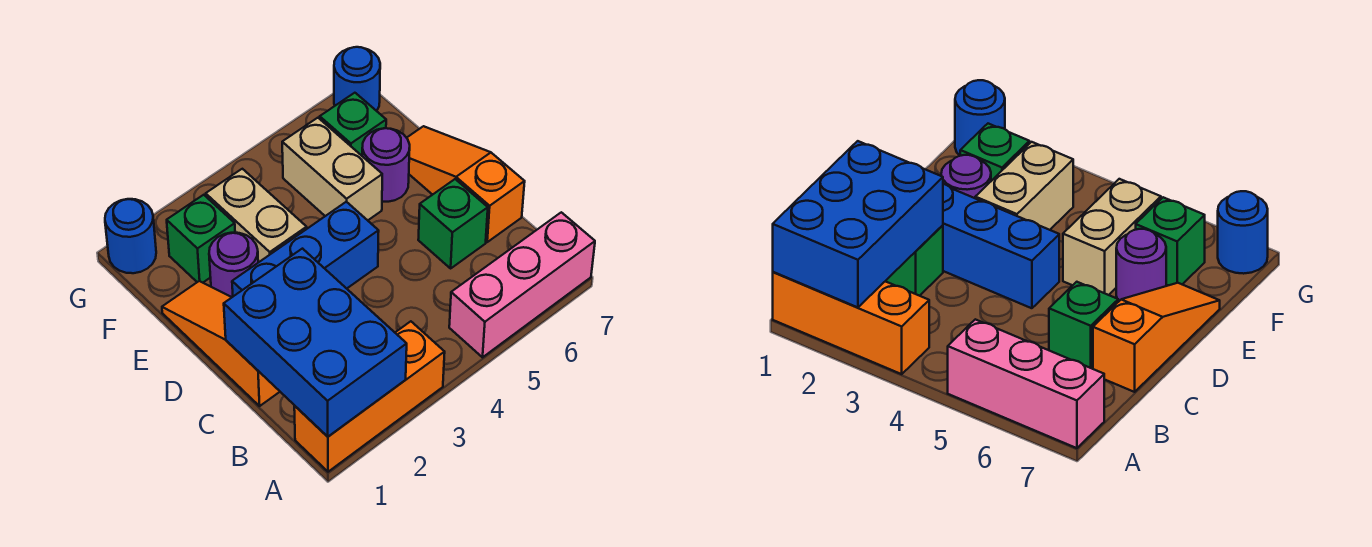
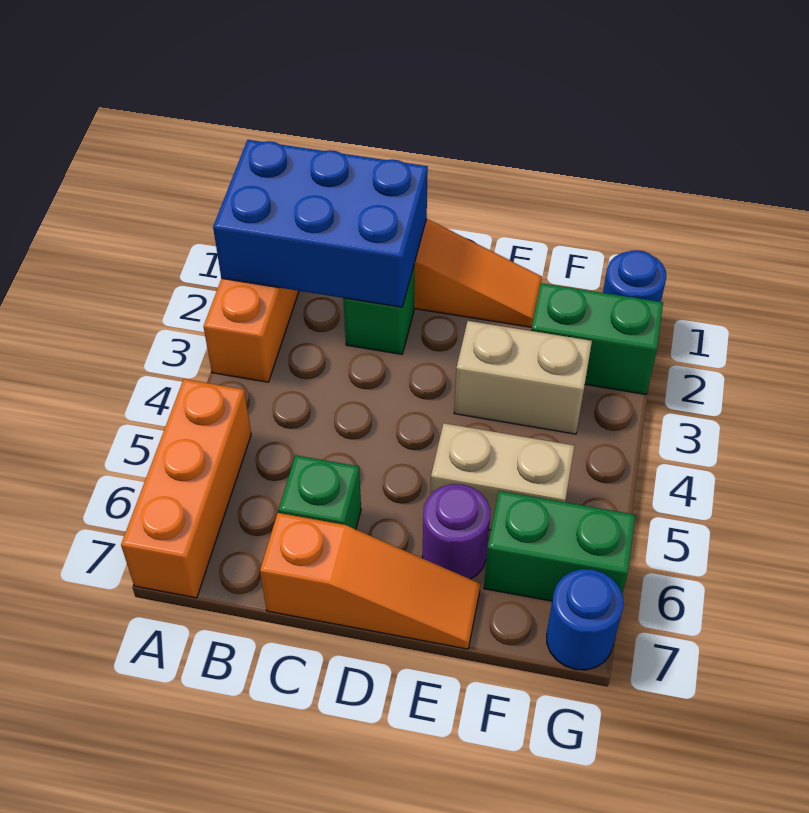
pink brick A5:A7 level 1 -> orange brick A5:A7 level 1
blue brick D2:D4 level 1 -> none
purple round brick E2 level 1 -> none
green brick F2 level 1 -> green brick F2:G2 level 1
green brick F6 level 1 -> green brick F6:G6 level 1

